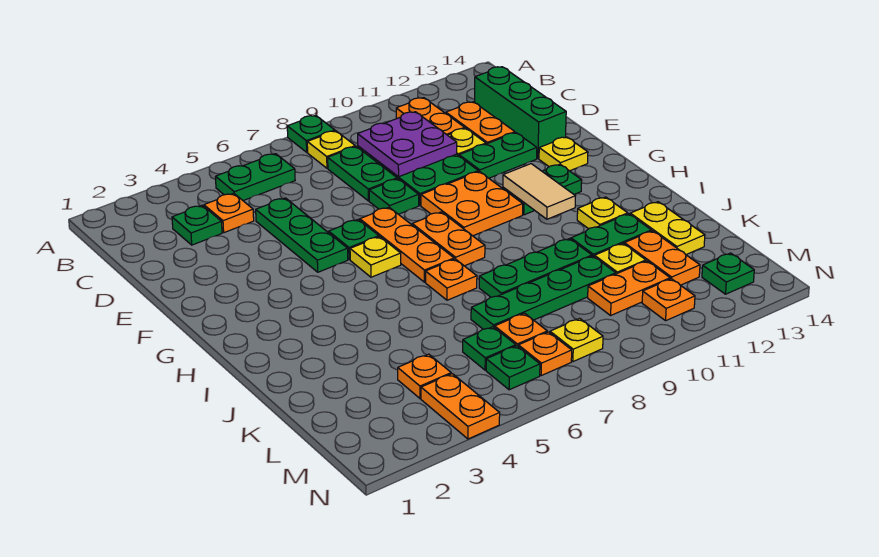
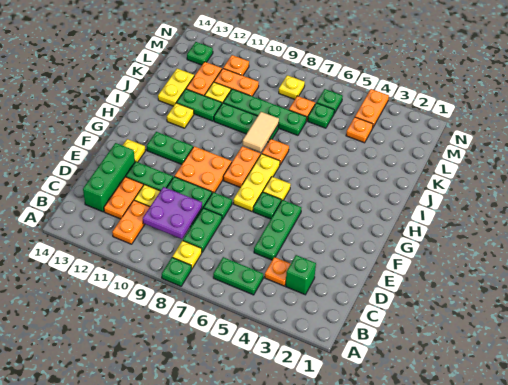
green plate C3 level 1 -> green brick C3 level 1
orange plate F7:H7 level 1 -> yellow plate F7:H7 level 1
tan tile G11:H11 level 2 -> tan tile I8:J8 level 2
orange plate M7 level 1 -> none

